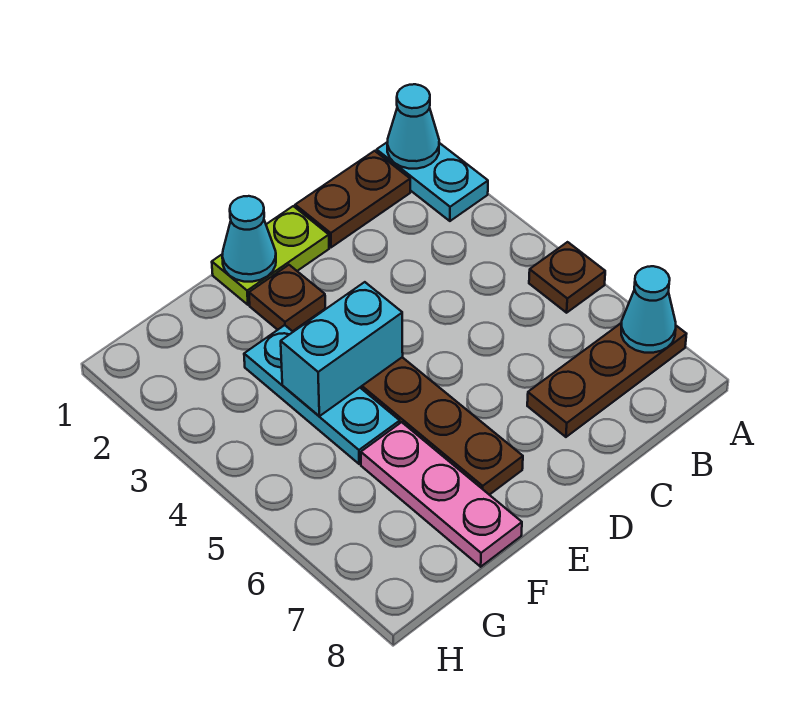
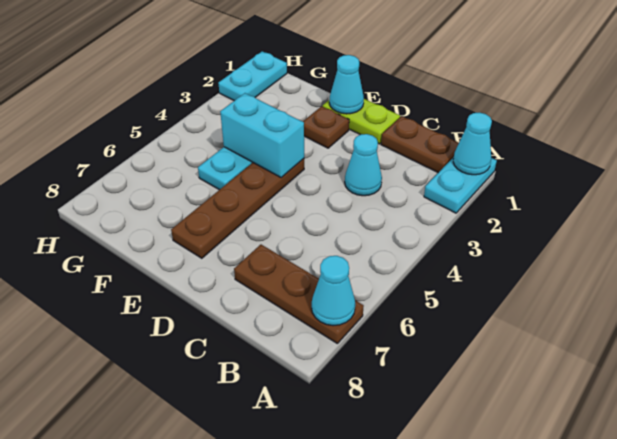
brown plate A5 level 1 -> none
none -> cyan cone C3 level 1
pink plate F6:F8 level 1 -> none
none -> cyan plate H1:H2 level 1

